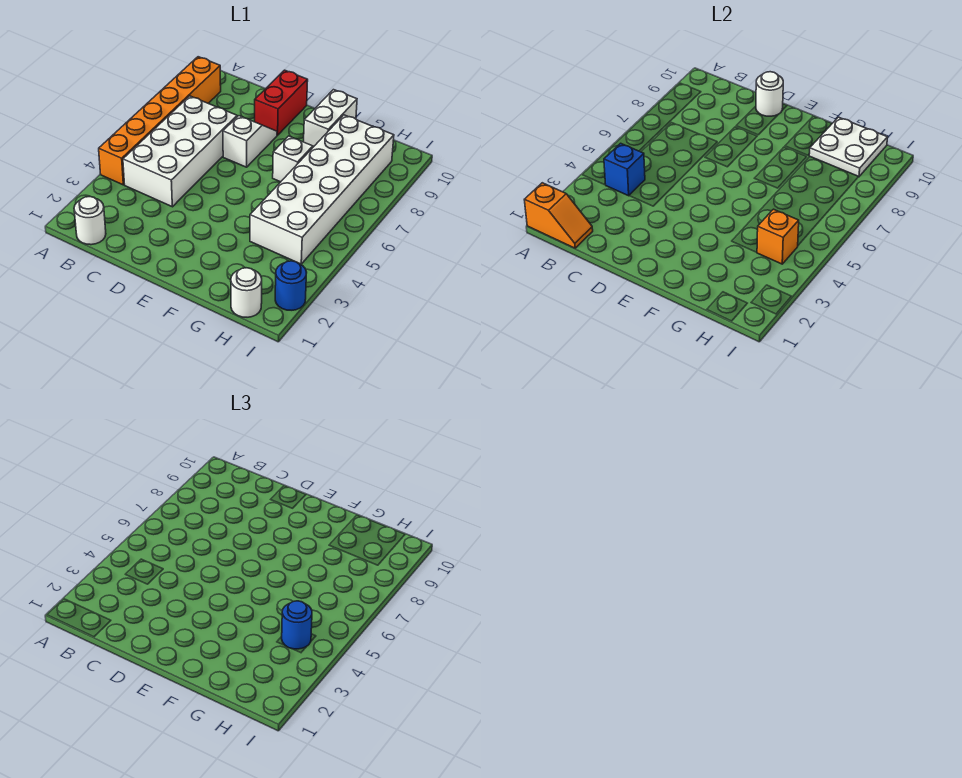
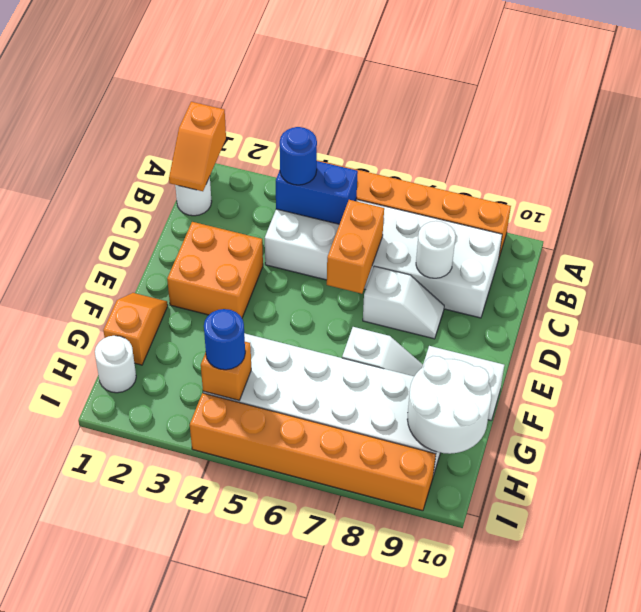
white brick B4:C7 level 1 -> white brick B4:C9 level 1
blue brick B4 level 2 -> blue brick B4:B5 level 2
none -> orange brick C6:D6 level 2
none -> orange brick D2:E3 level 1
red brick D9:D10 level 1 -> none
white round brick D10 level 2 -> white round brick C8 level 2
none -> orange slope F1:G1 level 1 top G
white plate G9:H10 level 2 -> white round brick G9:H10 level 2
blue round brick I2 level 1 -> blue round brick B4 level 3
none -> orange brick I4:I9 level 1

